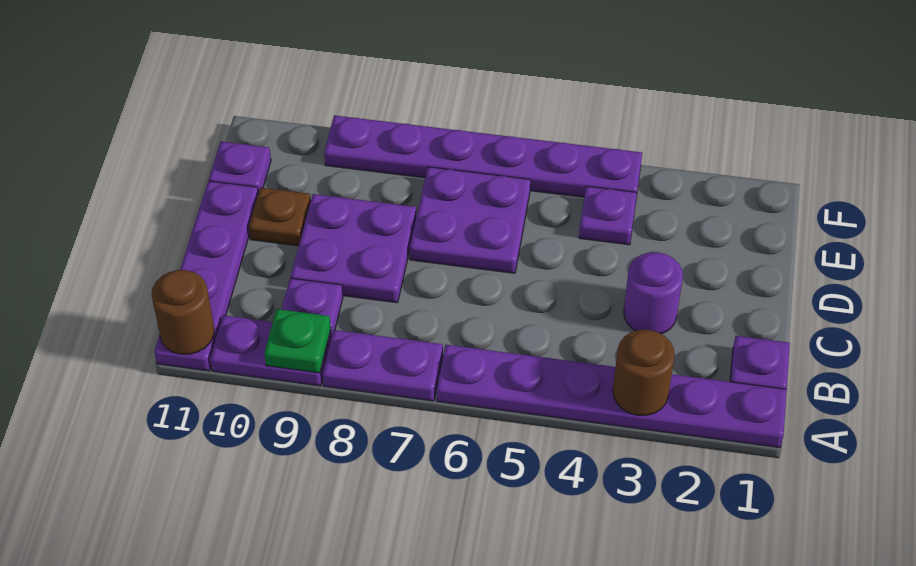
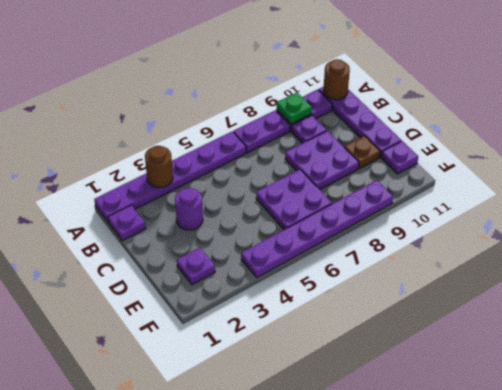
purple plate E4 level 1 -> purple plate E2 level 1

